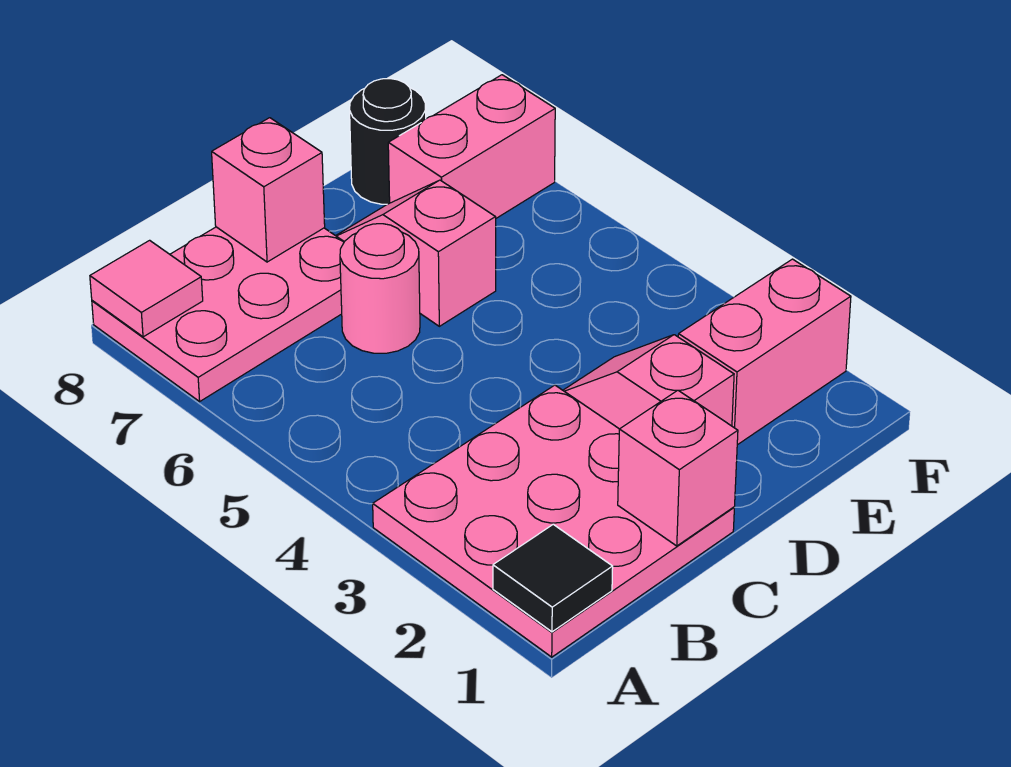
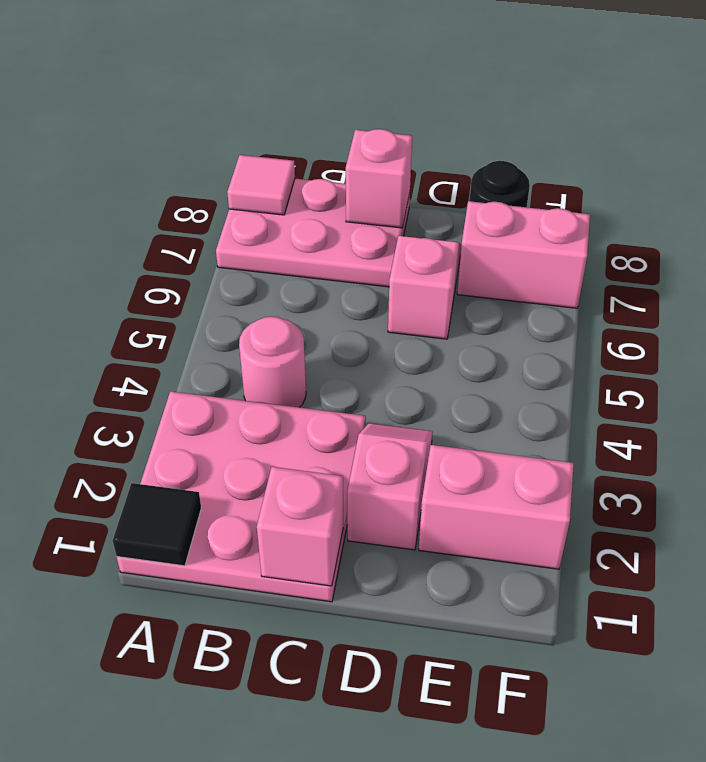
pink round brick C6 level 1 -> pink round brick B4 level 1

